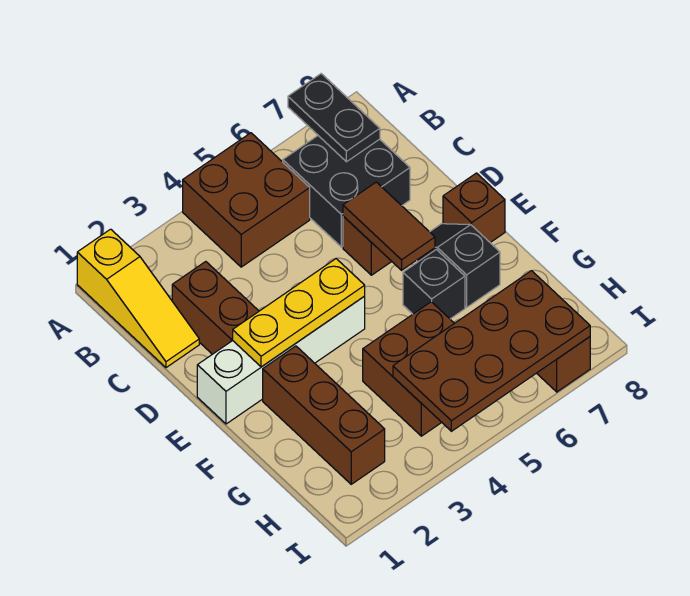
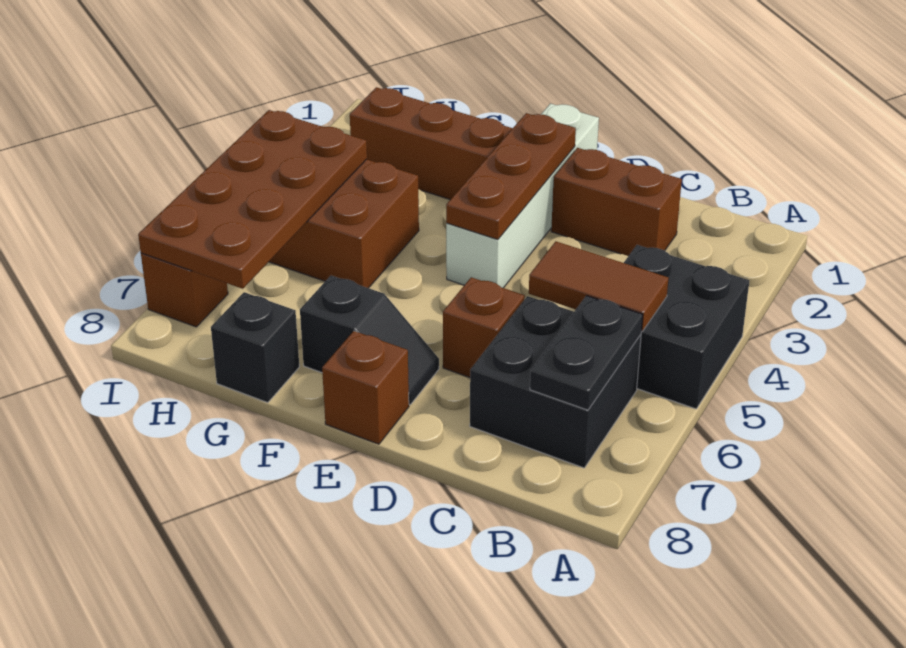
yellow slope A1:C1 level 1 top A -> none
brown brick A4:B5 level 1 -> black brick A4:B5 level 1
black plate A7:B7 level 2 -> black plate B6:B7 level 2
brown tile D6:E6 level 2 -> brown tile B5:C5 level 2
yellow plate E2:E4 level 2 -> brown plate E2:E4 level 2
black brick F6 level 1 -> black brick G8 level 1

